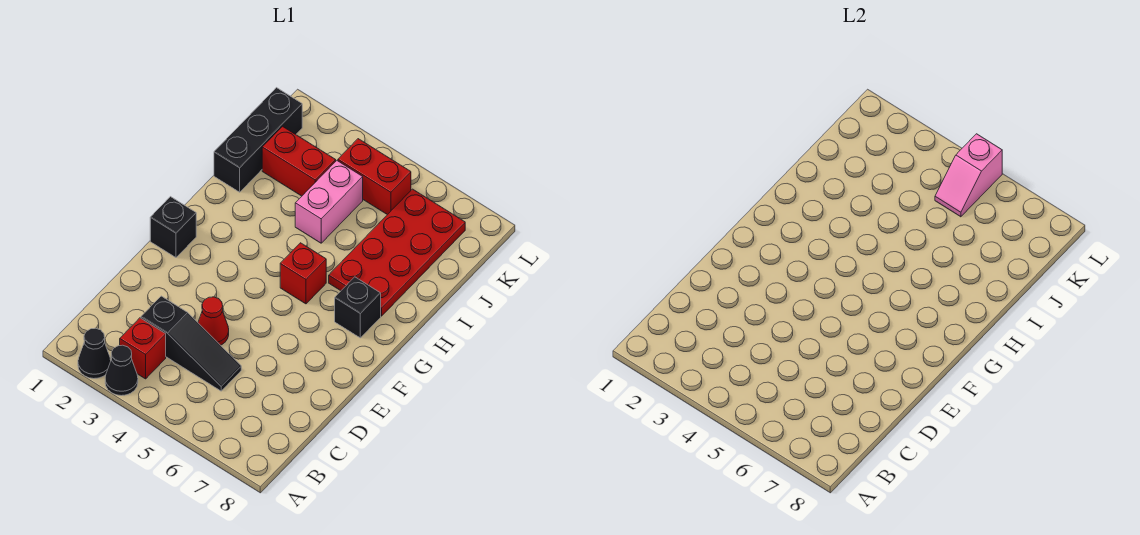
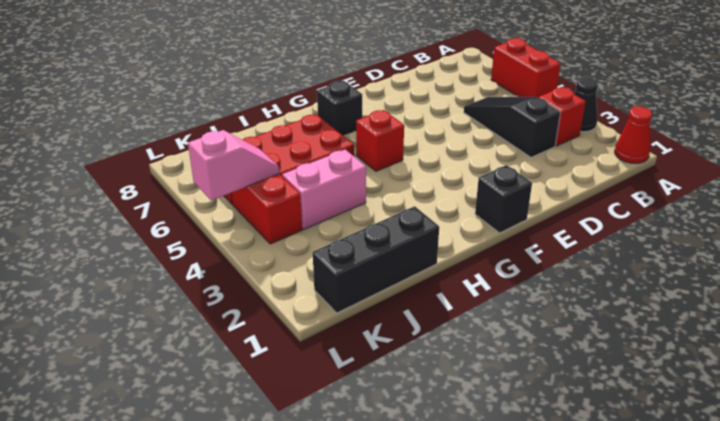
black cone A2 level 1 -> none
red cone D4 level 1 -> red cone A1 level 1
red brick J2:J3 level 1 -> red brick A5:A6 level 1

